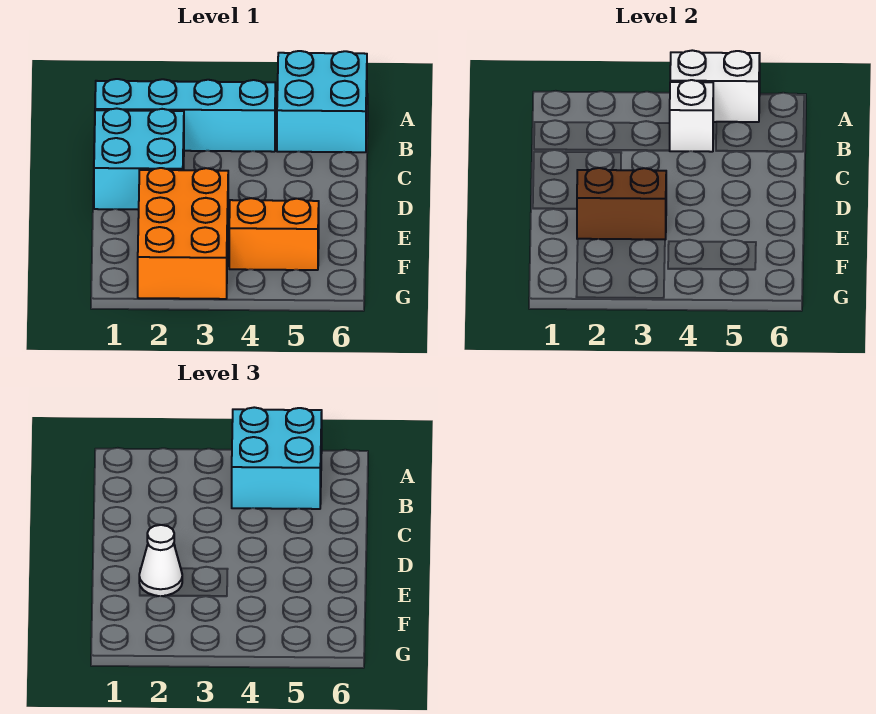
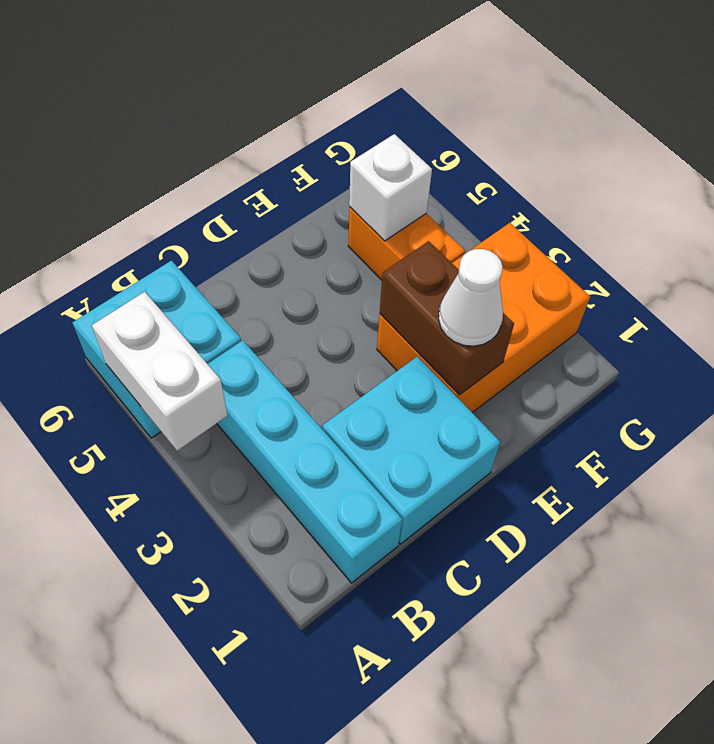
cyan brick A4:B5 level 3 -> none
white brick B4 level 2 -> white brick F5 level 2

